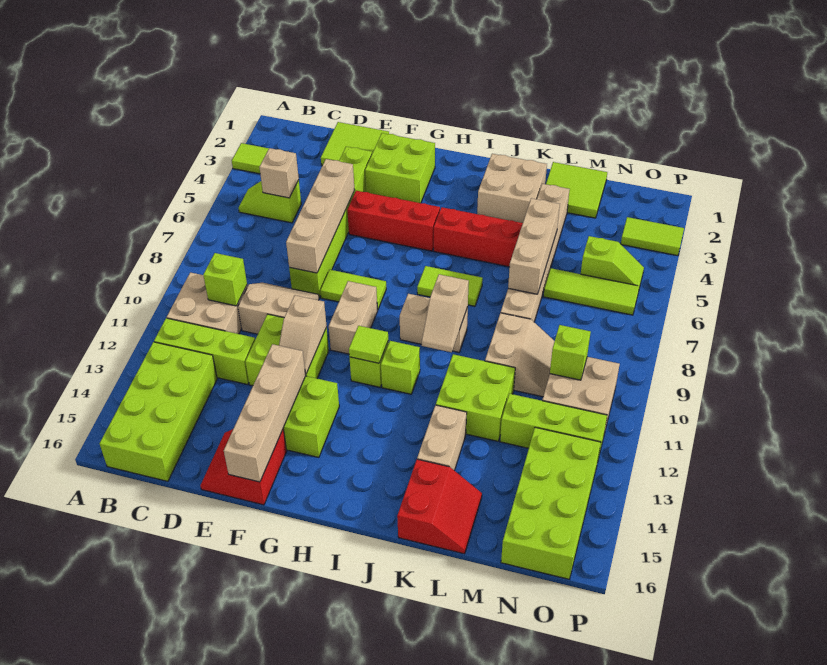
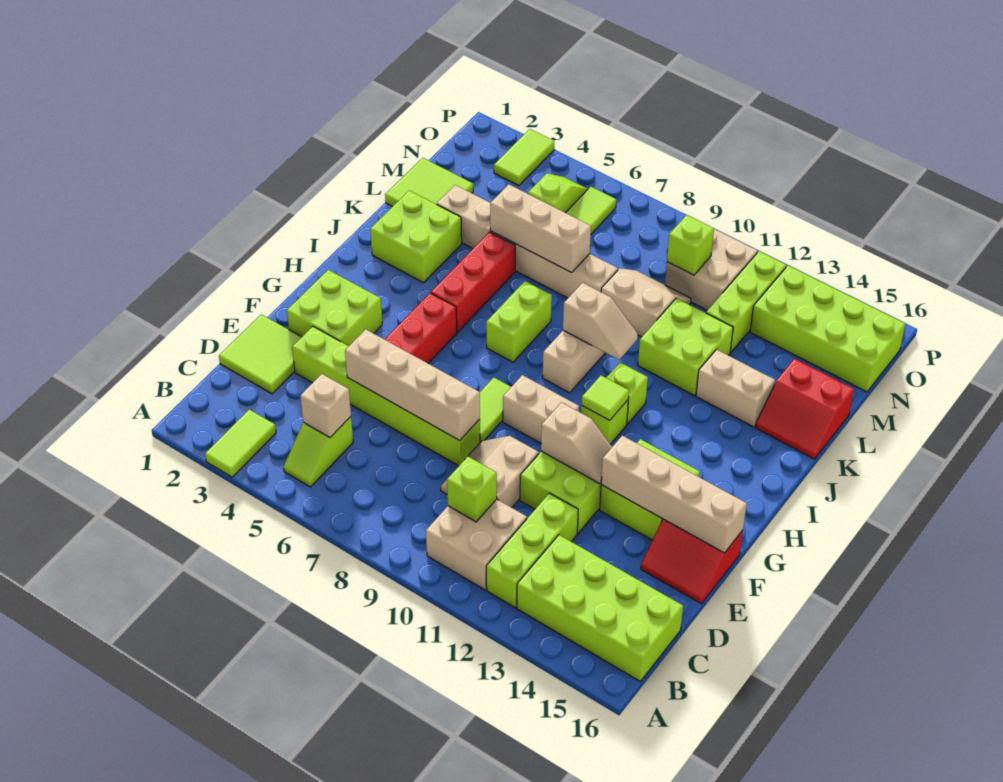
lime tile I7:J7 level 1 -> lime brick I7:J7 level 1
tan brick J2:K3 level 1 -> lime brick J2:K3 level 1
red slope K15:L16 level 1 top K -> red slope K15:L16 level 1 top L

